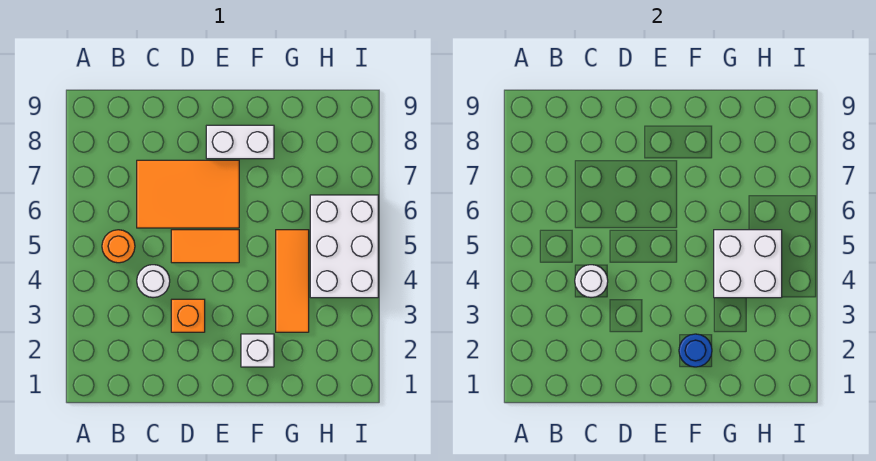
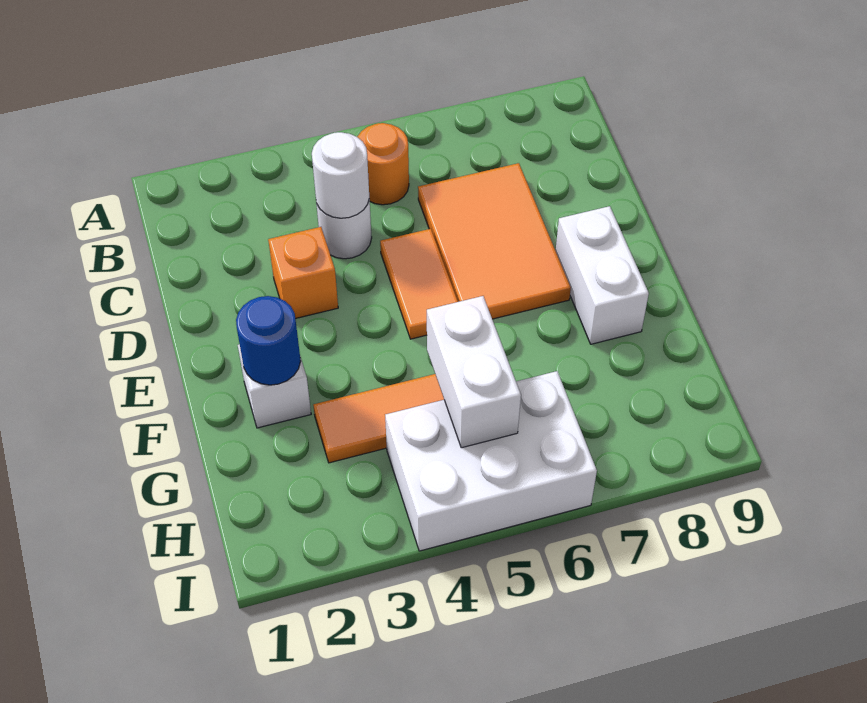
white brick G4:H5 level 2 -> white brick G5:H5 level 2

